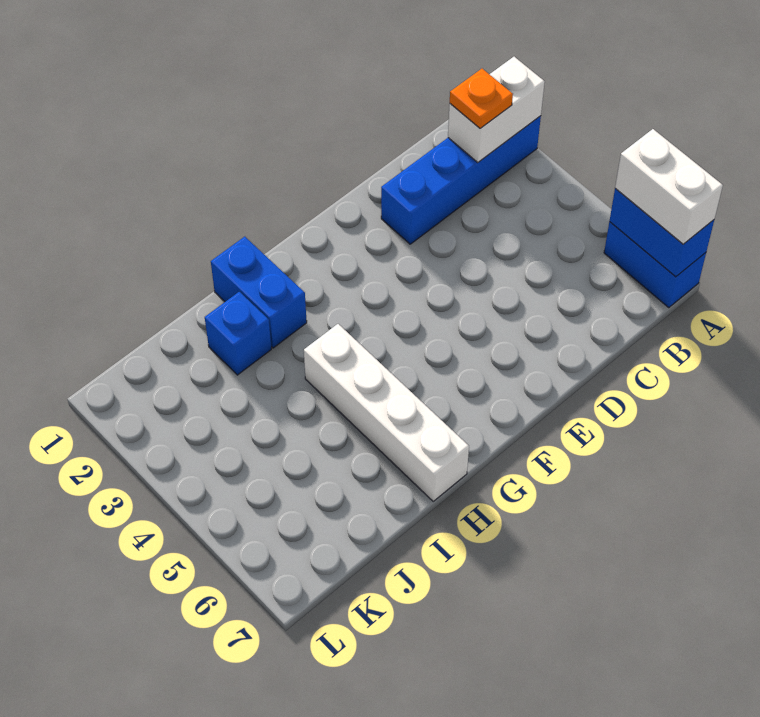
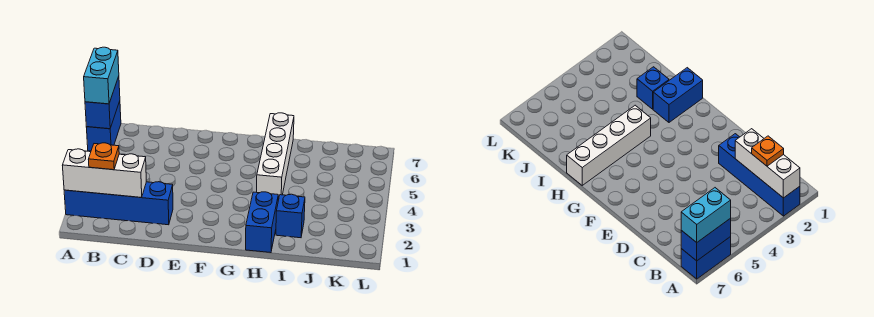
white brick A2:B2 level 2 -> white brick A2:C2 level 2
white brick A6:A7 level 3 -> cyan brick A6:A7 level 3

